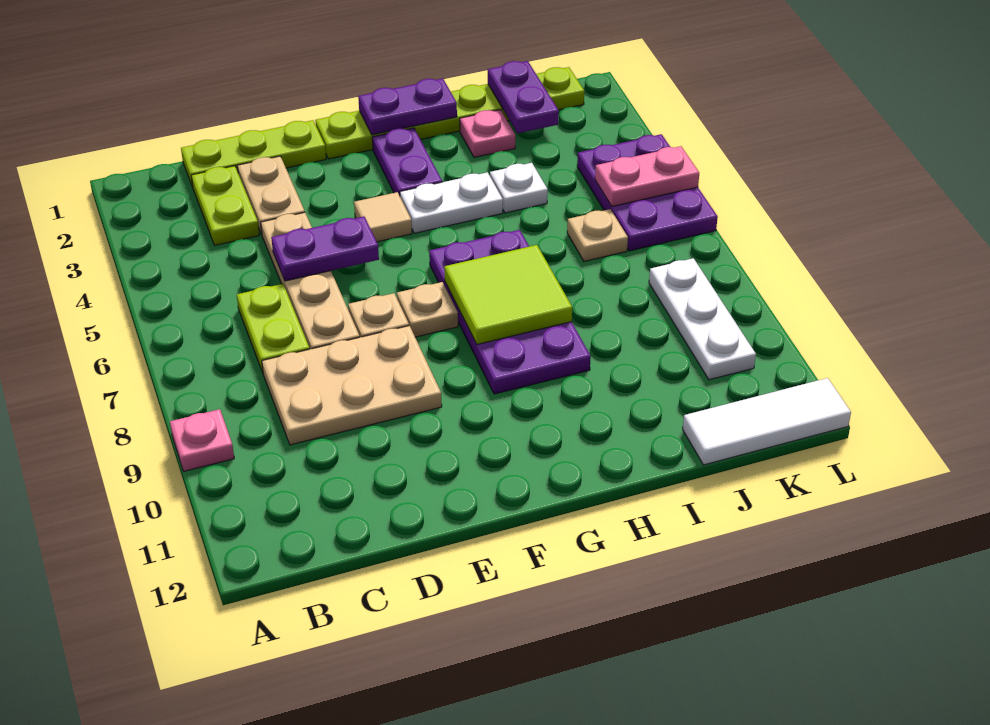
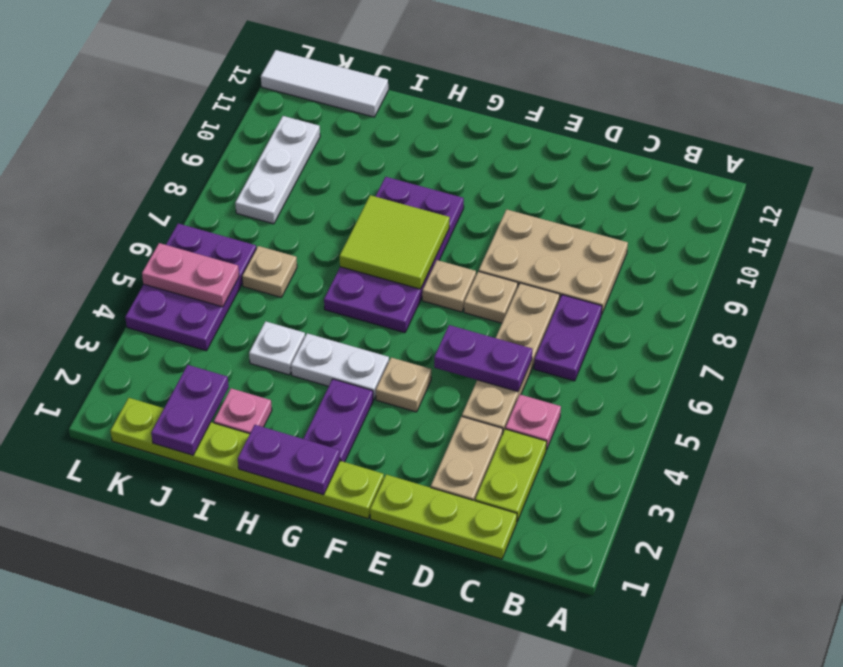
pink plate A9 level 1 -> pink plate C4 level 1
lime plate C6:C7 level 1 -> purple plate C6:C7 level 1
tan tile F4 level 1 -> tan plate F4 level 1

